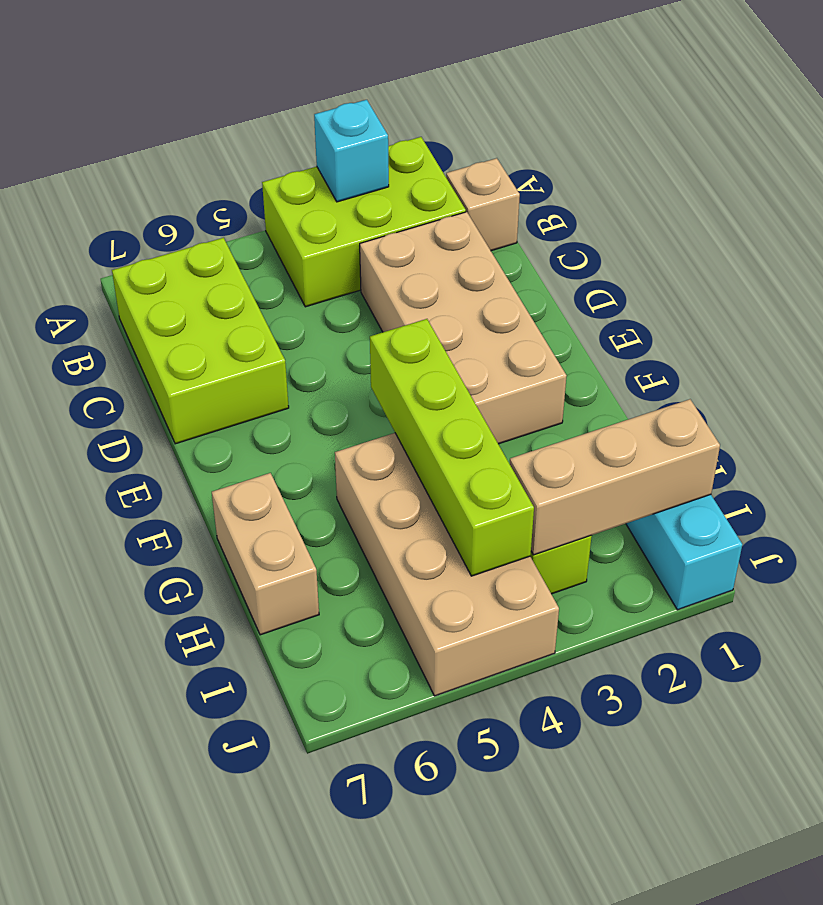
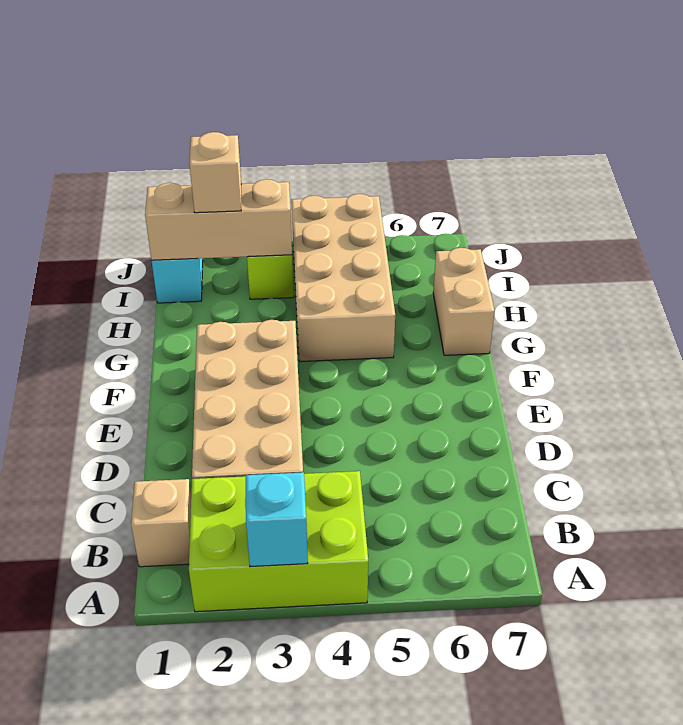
lime brick B6:D7 level 1 -> none
lime brick F4:I4 level 2 -> none
none -> tan brick I2 level 3

